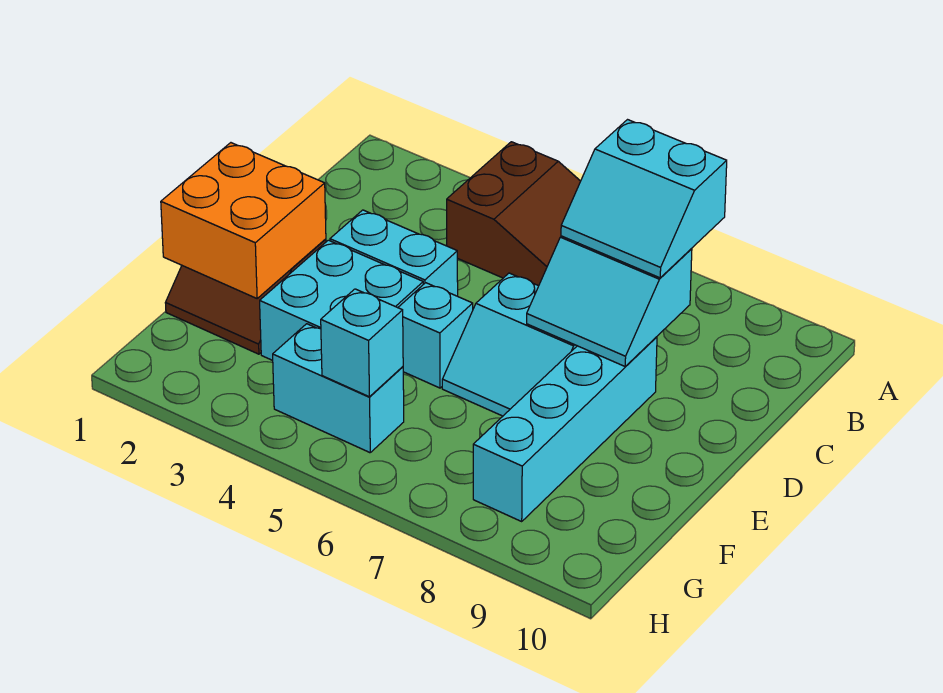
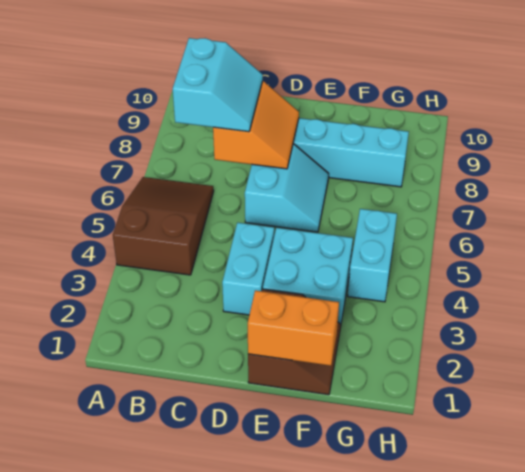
cyan slope C7:D8 level 2 top C -> orange slope C7:D8 level 2 top C
orange brick E1:F2 level 2 -> orange brick E1:F1 level 2
cyan brick E5 level 1 -> none
cyan brick G5 level 2 -> none

